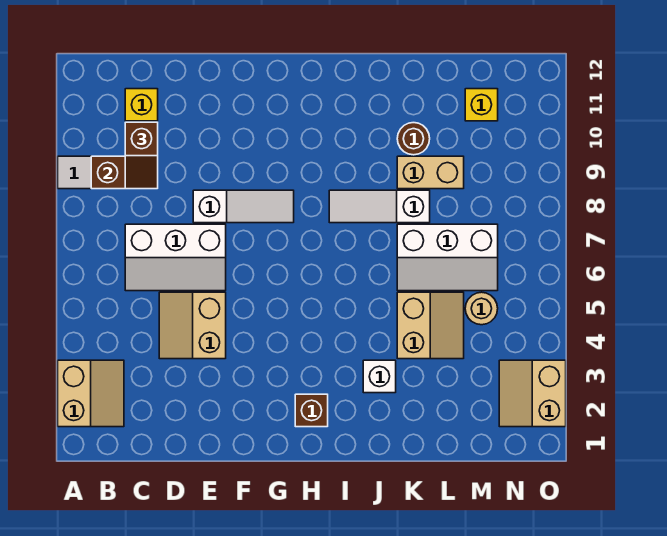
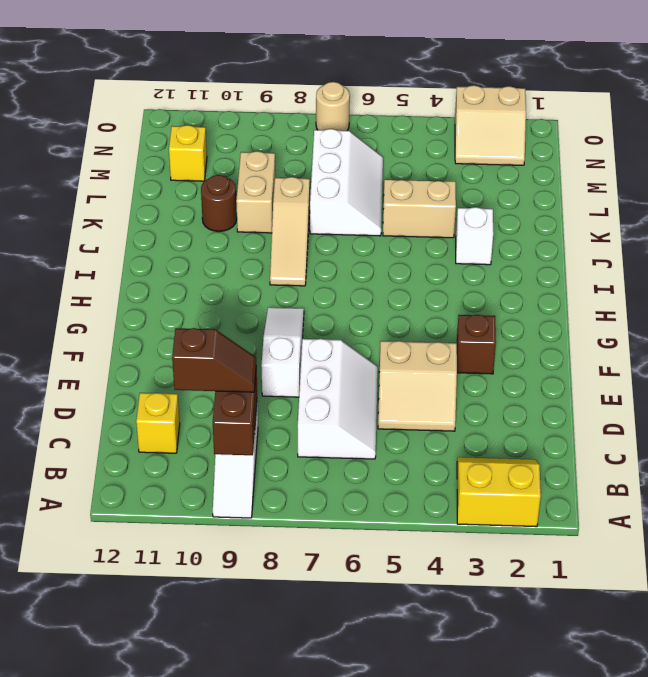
tan slope A2:B3 level 1 top A -> yellow slope A2:B3 level 1 top A
brown brick H2 level 1 -> brown brick F3 level 1
white slope I8:K8 level 1 top K -> tan slope I8:K8 level 1 top K
tan round brick M5 level 1 -> tan round brick O7 level 1

